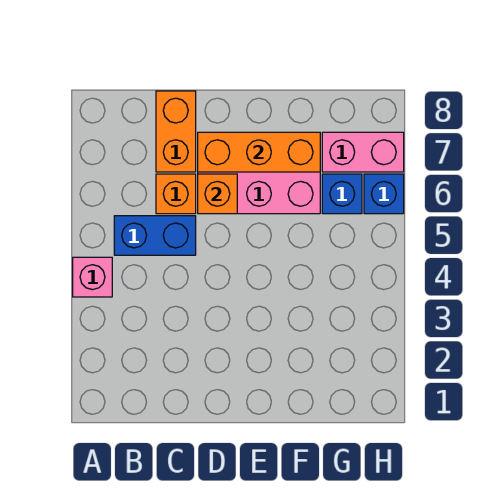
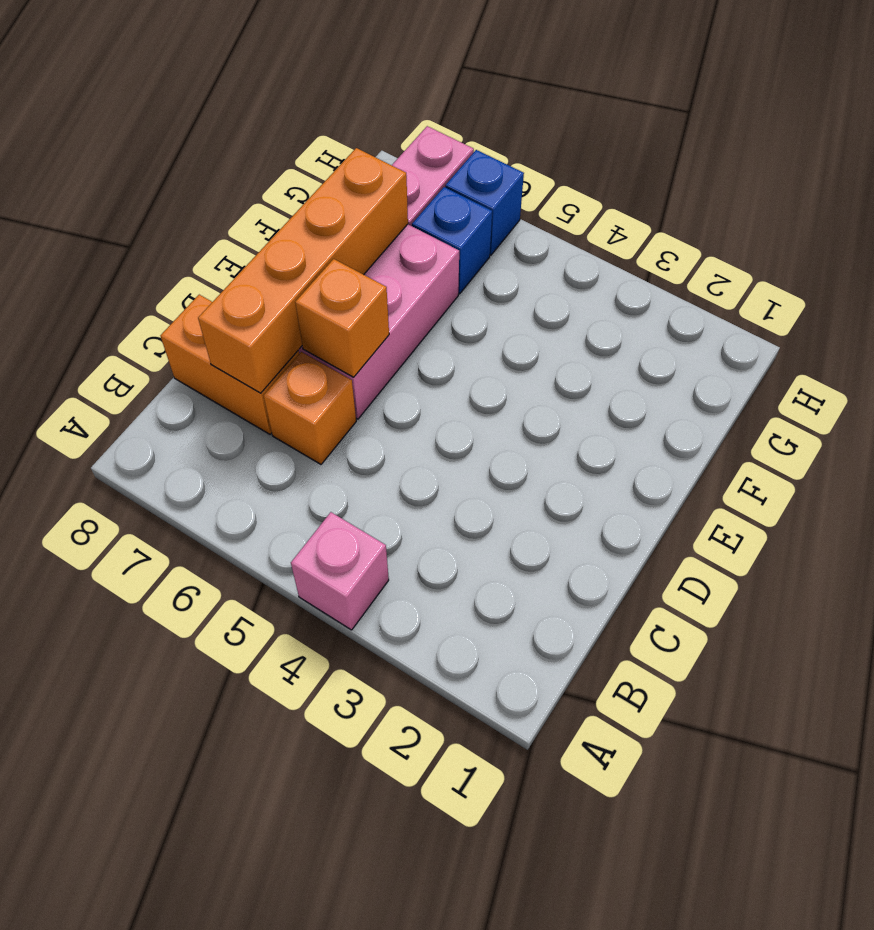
blue brick B5:C5 level 1 -> none
orange brick D7:F7 level 2 -> orange brick C7:F7 level 2

